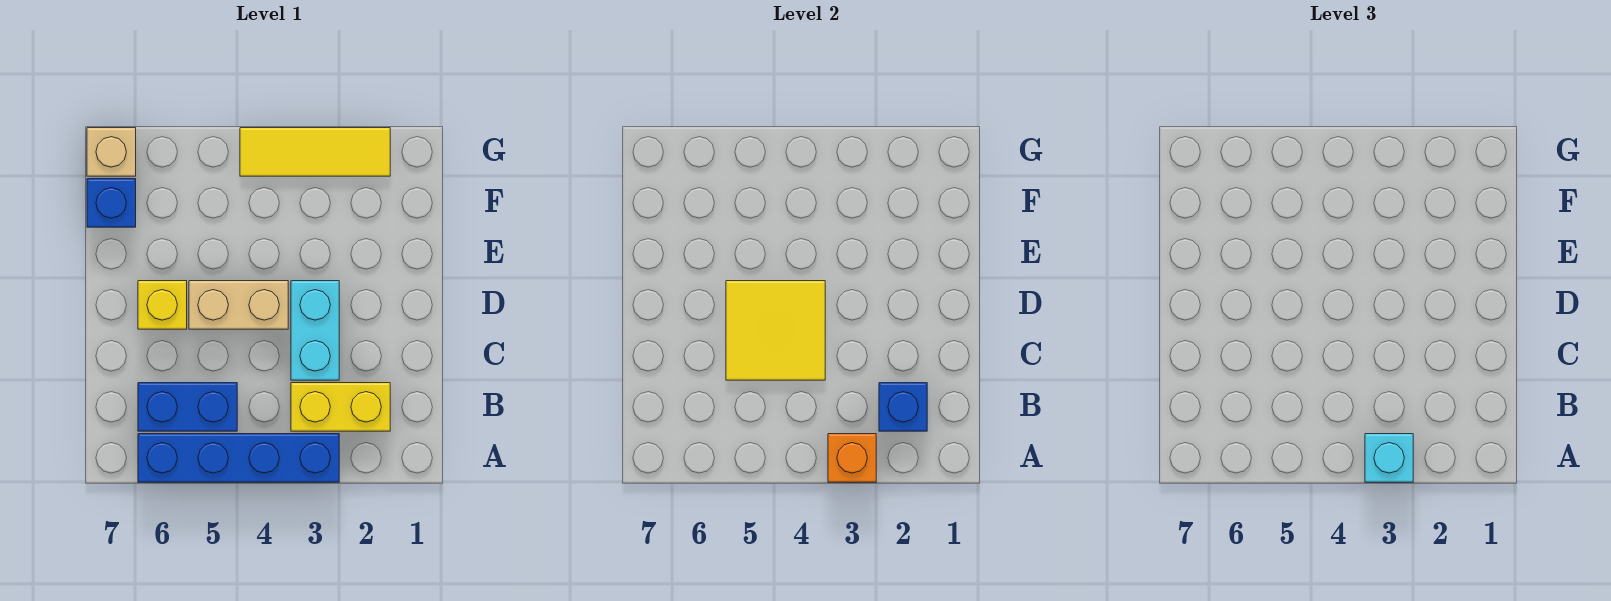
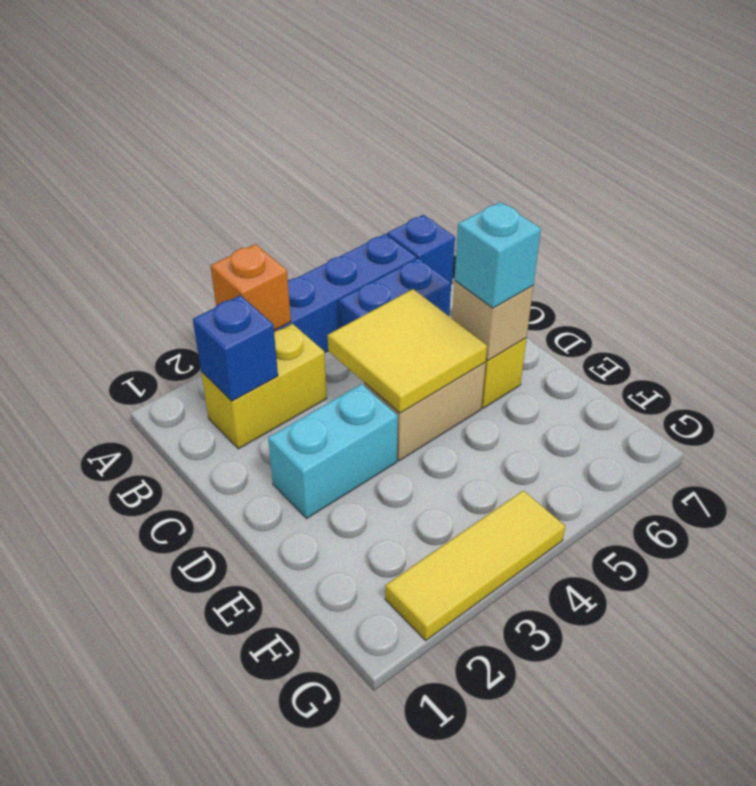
cyan brick A3 level 3 -> cyan brick D6 level 3
cyan brick C3:D3 level 1 -> cyan brick D2:D3 level 1
blue brick F7 level 1 -> blue brick A7 level 1
tan brick G7 level 1 -> tan brick D6 level 2

